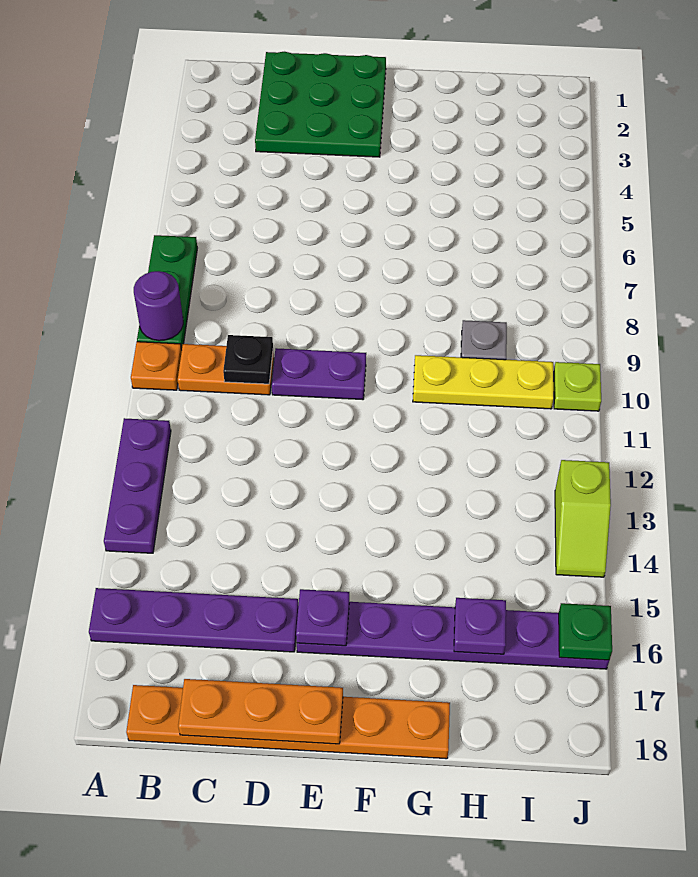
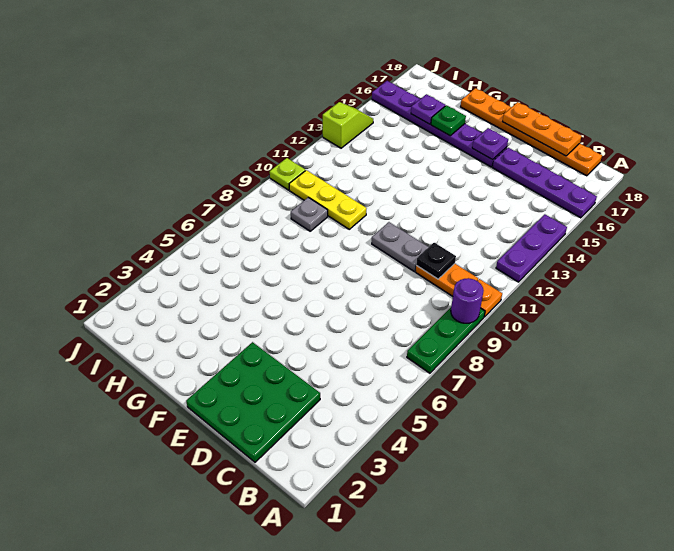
purple plate D10:E10 level 1 -> grey plate D10:E10 level 1
green plate J16 level 2 -> green plate G16 level 2

